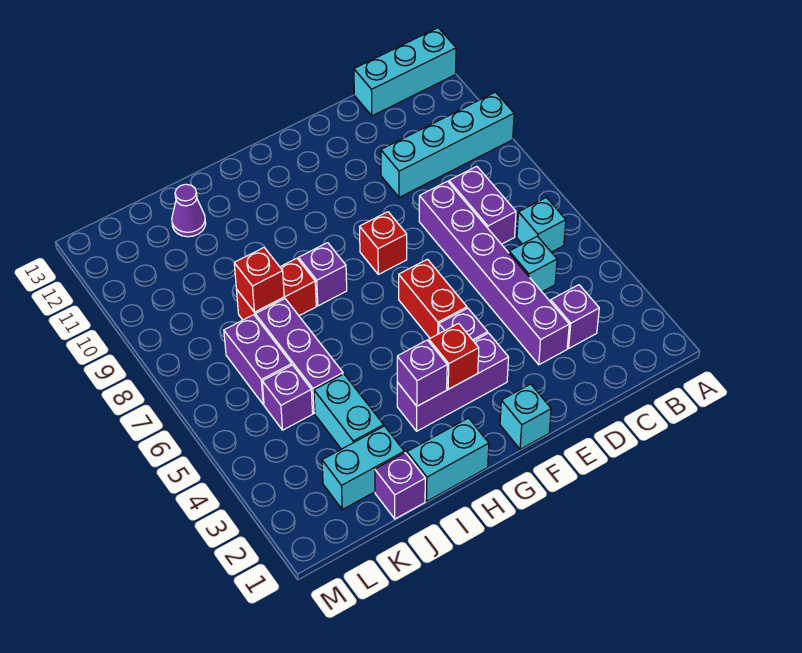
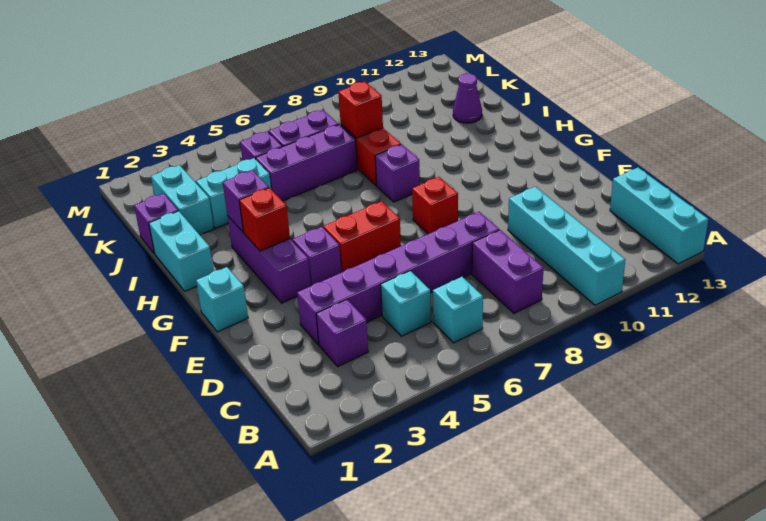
purple brick C7:C8 level 1 -> purple brick B8:C8 level 1

